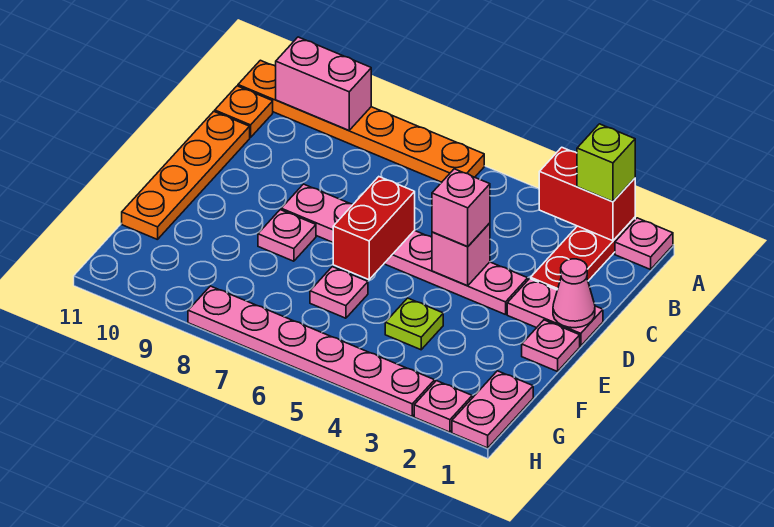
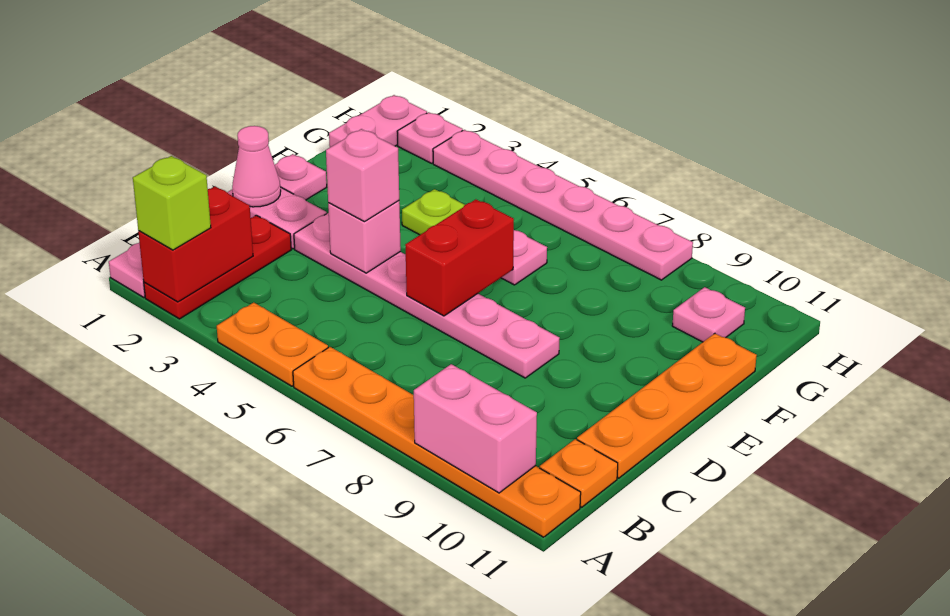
red brick A2:A3 level 2 -> red brick A2:B2 level 2
none -> orange plate A4:A5 level 1
pink plate E8 level 1 -> pink plate G10 level 1

